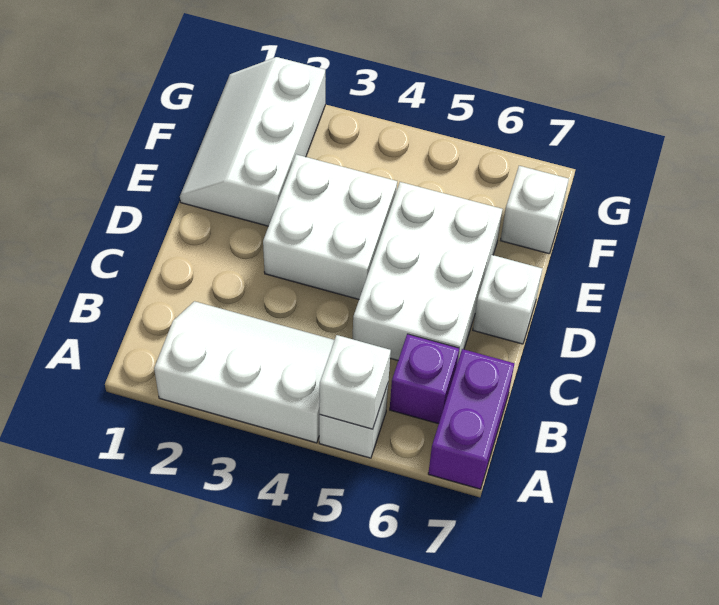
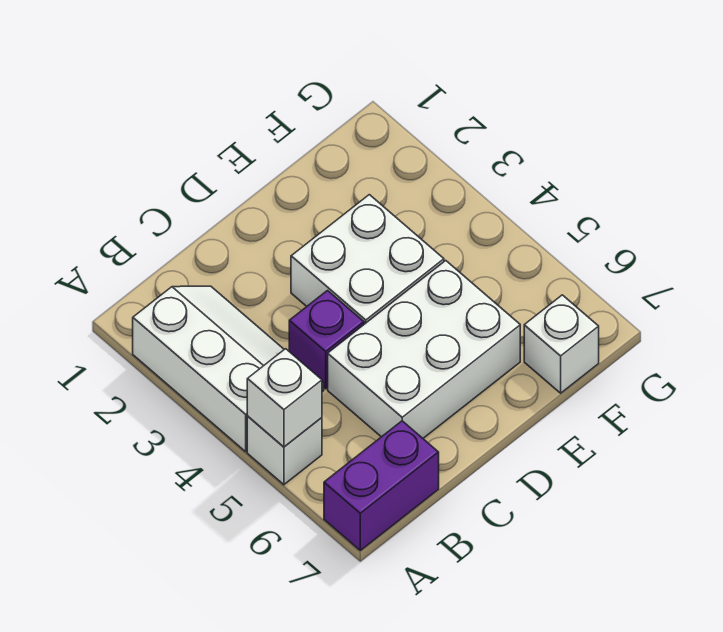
purple brick B6 level 1 -> purple brick C4 level 1
white brick D7 level 1 -> none
white slope E1:G2 level 1 top 2 -> none

